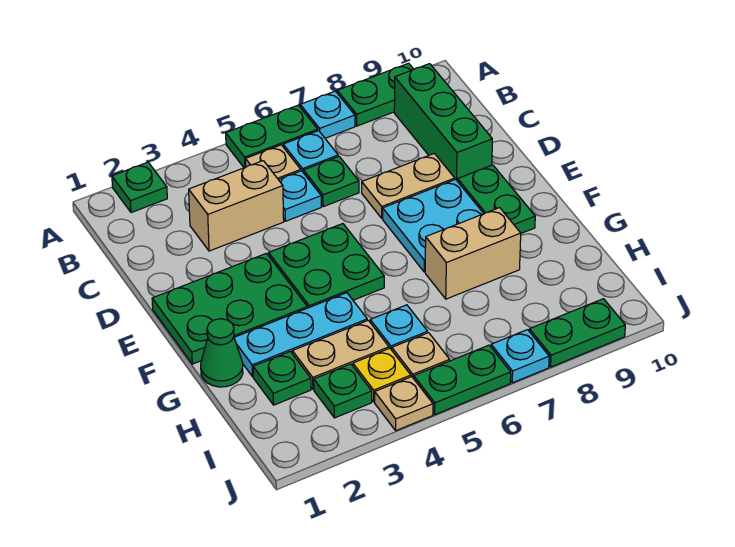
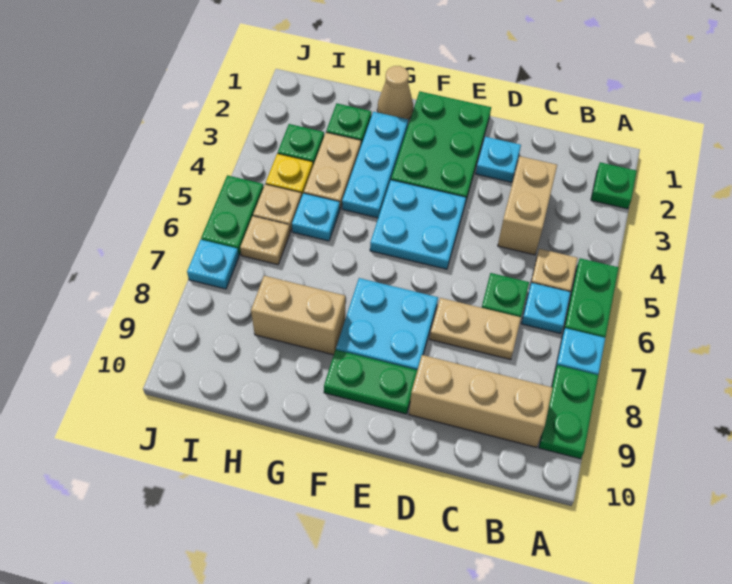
green brick B9:D9 level 1 -> tan brick B9:D9 level 1
cyan plate C5 level 1 -> cyan plate D2 level 1
tan plate D7:D8 level 1 -> tan plate C7:D7 level 1
green plate E4:F5 level 1 -> cyan plate E4:F5 level 1
green cone G1 level 1 -> tan cone G1 level 1
tan brick G7:G8 level 1 -> tan brick G8:H8 level 1
tan plate J4 level 1 -> tan plate I6 level 1
green plate J8:J9 level 1 -> none

